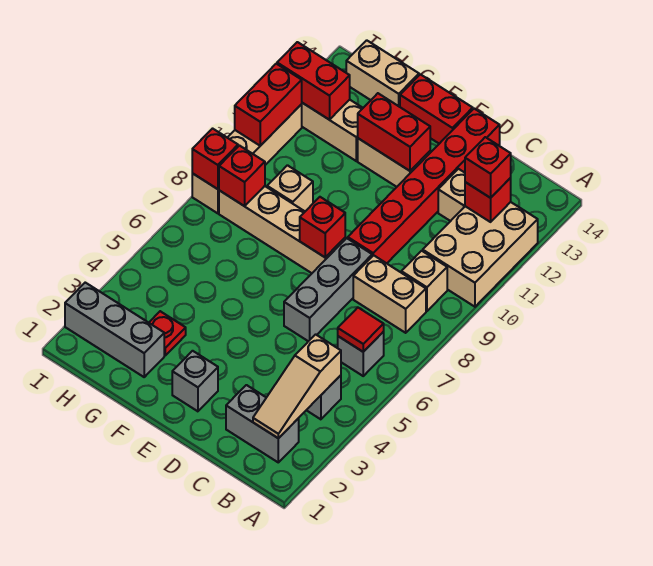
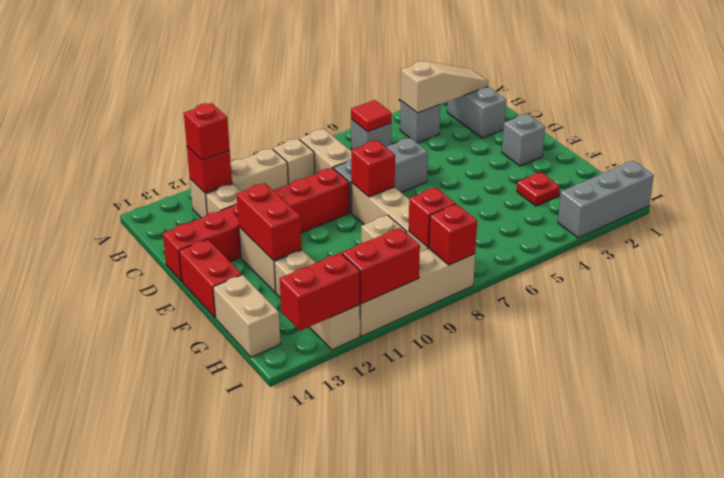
tan brick A10:B12 level 1 -> tan brick B10:B12 level 1
grey brick G2:I2 level 1 -> grey brick I1:I3 level 1
red brick H12:I12 level 2 -> red brick I12:I13 level 2

